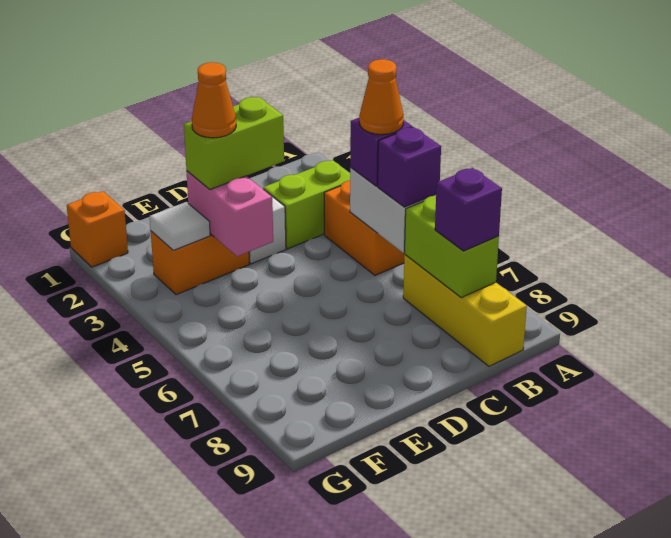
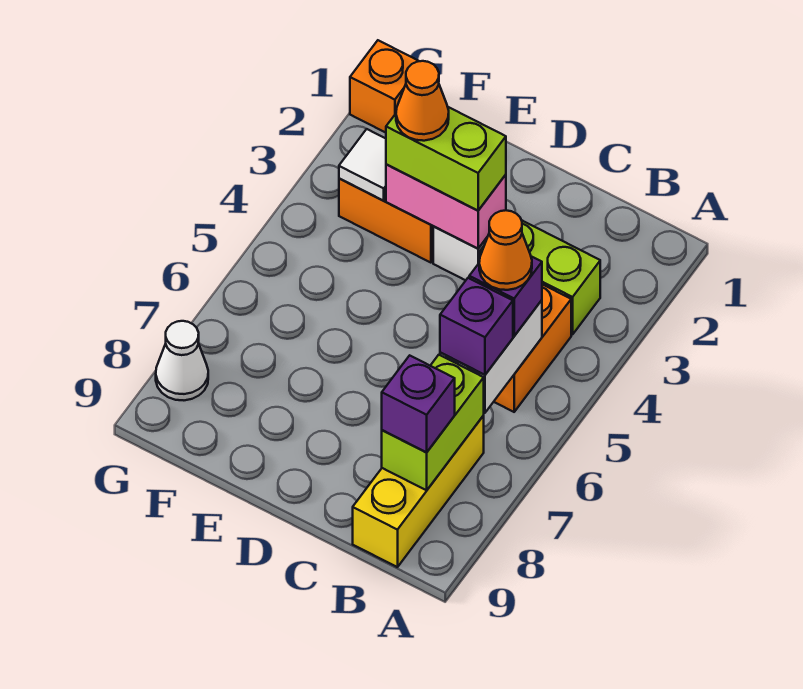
pink brick E3:E4 level 2 -> pink brick D3:E3 level 2
none -> white cone G8 level 1

